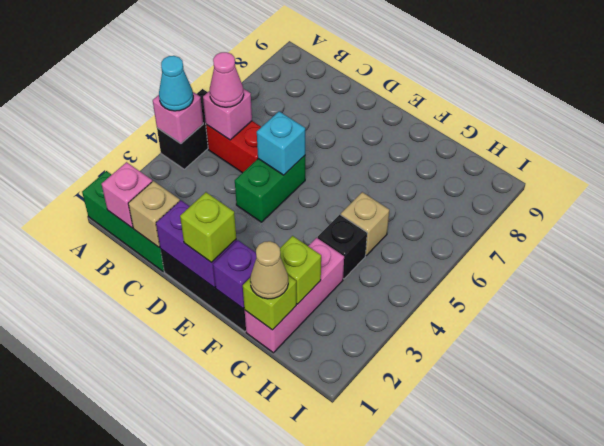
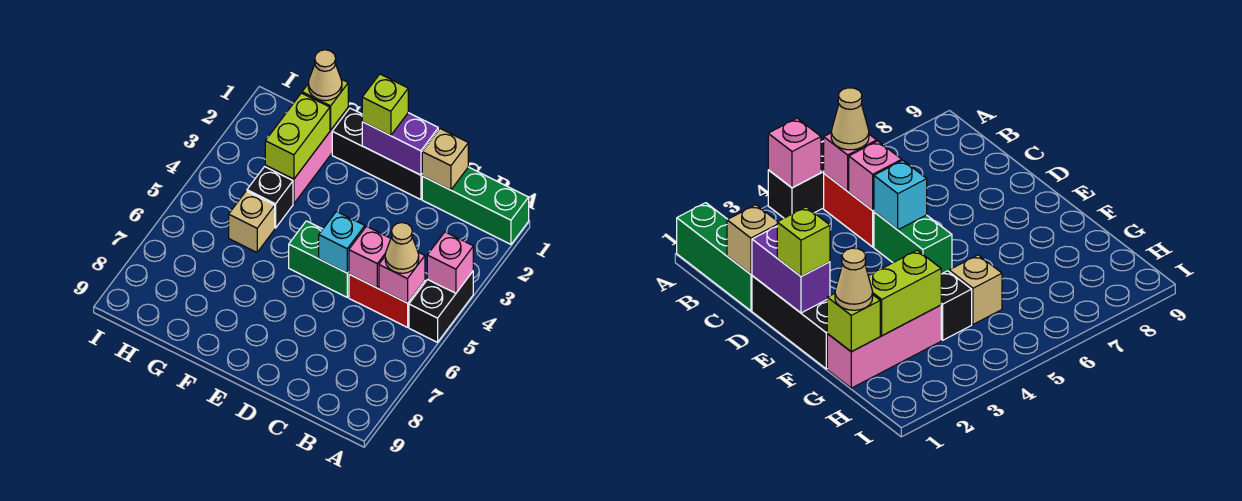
cyan cone A4 level 3 -> none
pink brick B1 level 2 -> pink brick C5 level 2
pink cone B5 level 3 -> tan cone B5 level 3
green brick D4:D5 level 1 -> green brick D5:E5 level 1
purple brick F1 level 2 -> none
lime brick G2 level 2 -> lime brick G2:G3 level 2

